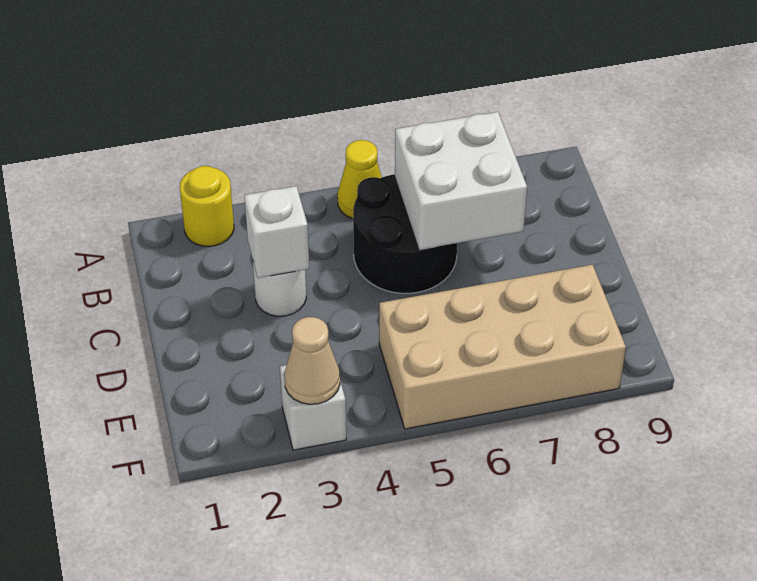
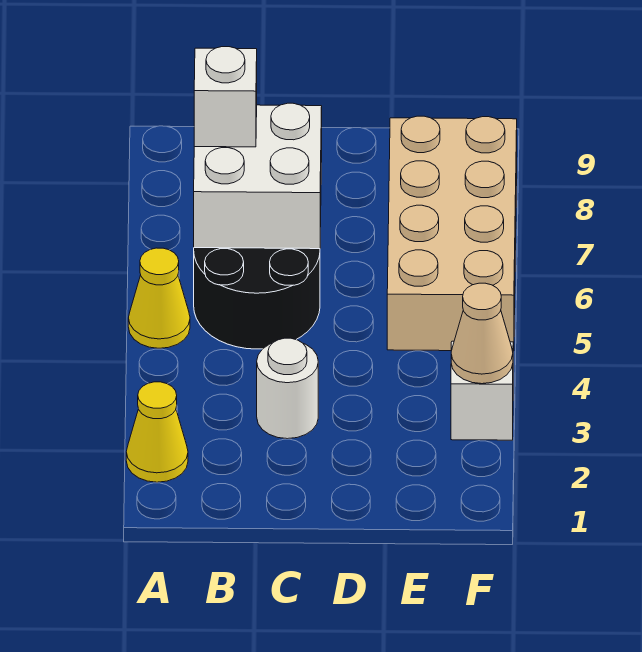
yellow round brick A2 level 1 -> yellow cone A2 level 1
white brick C3 level 2 -> white brick B7 level 3

